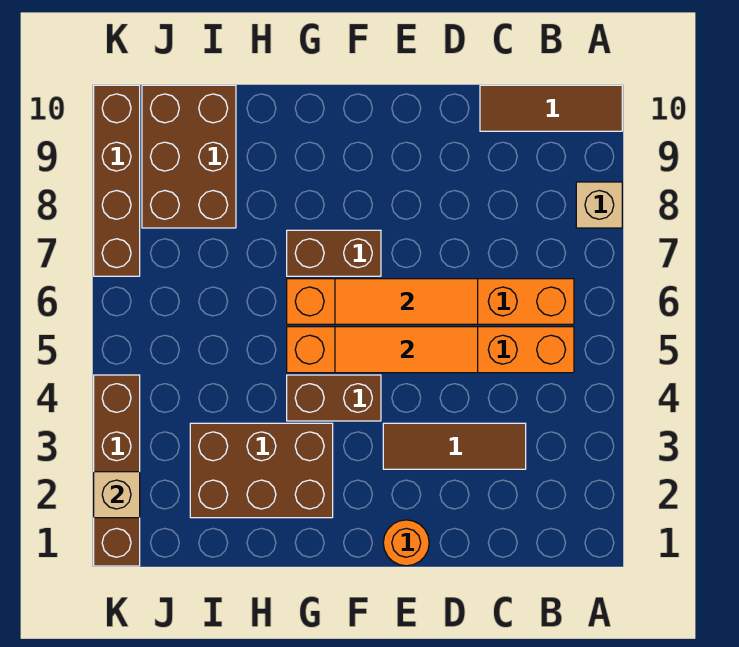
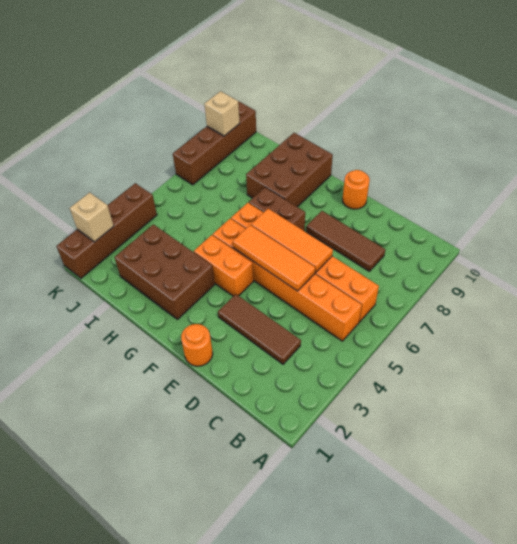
tan brick A8 level 1 -> tan brick K9 level 2
brown tile A10:C10 level 1 -> brown tile C8:E8 level 1
none -> orange round brick E10 level 1
brown brick F4:G4 level 1 -> orange brick F4:G4 level 1
brown brick I8:J10 level 1 -> brown brick G8:H10 level 1

